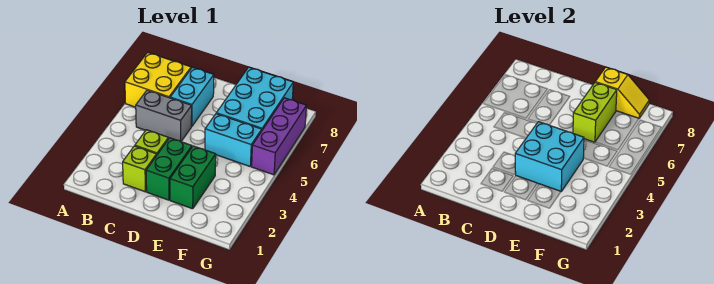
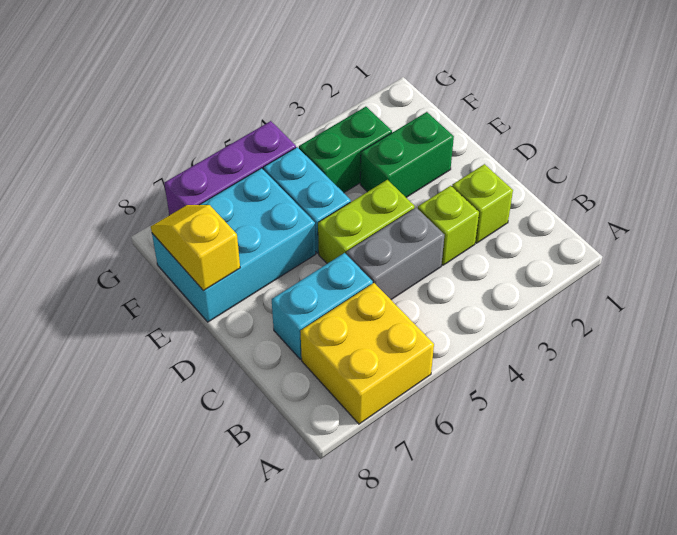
grey brick B5:C5 level 1 -> grey brick C4:C5 level 1
green brick D2:D3 level 1 -> green brick F3:F4 level 1
cyan brick D3:E4 level 2 -> none
lime brick E6:E7 level 2 -> lime brick D4:D5 level 1

